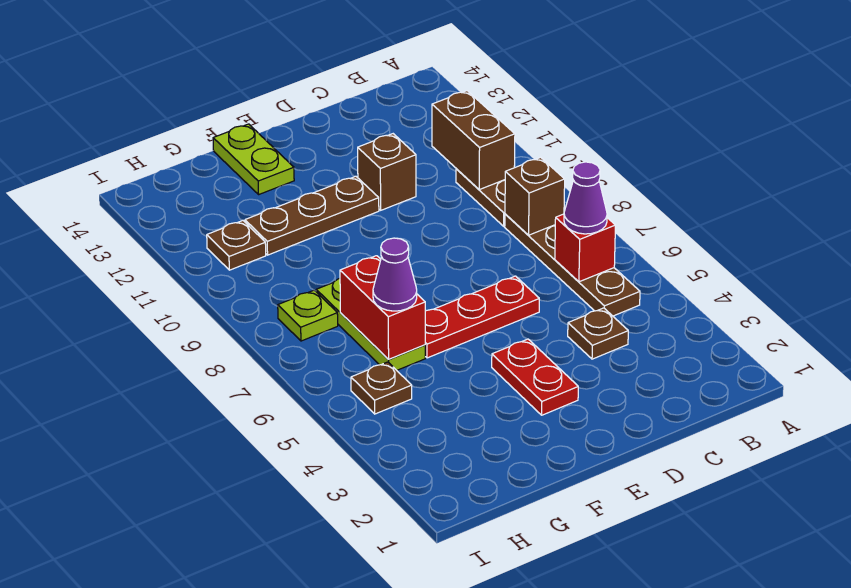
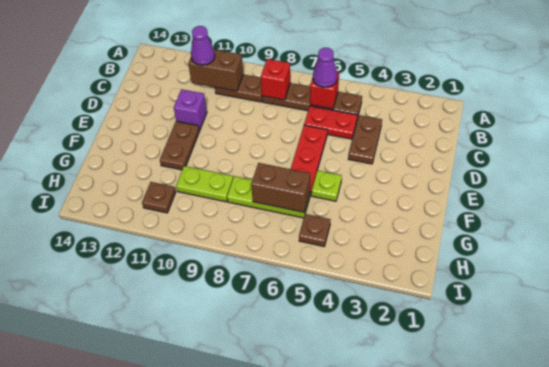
brown brick B8 level 2 -> red brick B8 level 2
brown plate C4 level 1 -> brown plate C4:D4 level 1
brown brick D11 level 1 -> purple brick D11 level 1
red plate E3:E4 level 1 -> red plate C5:C6 level 1
brown plate E11:G11 level 1 -> brown plate E11:F11 level 1
lime plate F13:F14 level 1 -> lime plate G9:G10 level 1
red brick G6:G7 level 2 -> brown brick G6:G7 level 2
purple cone G6 level 3 -> purple cone B11 level 3
lime plate H8 level 1 -> lime plate F5 level 1

